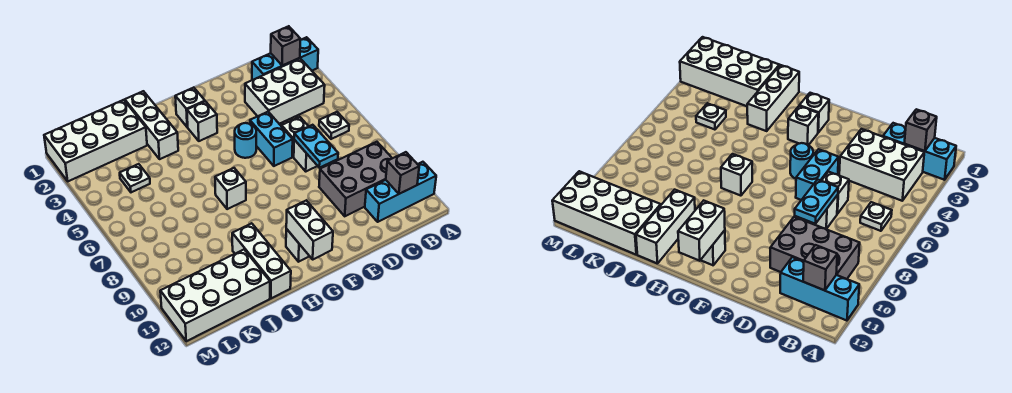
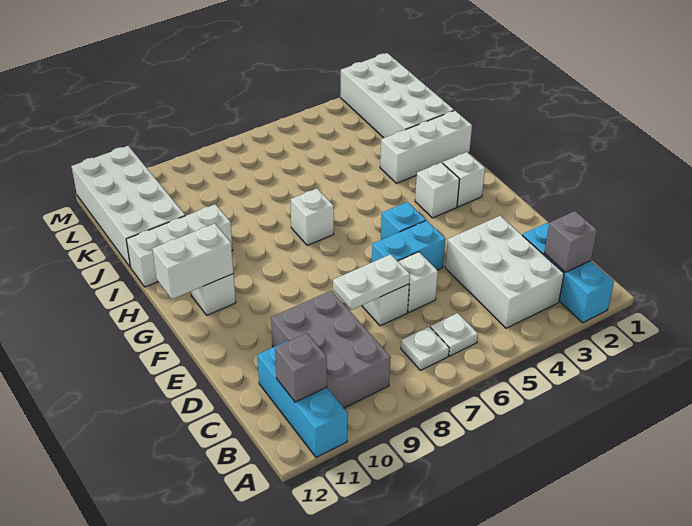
cyan plate D7:D8 level 2 -> white plate D7:D8 level 2
cyan round brick F5 level 1 -> cyan brick F5 level 1
white plate K4 level 1 -> white plate B7 level 1

